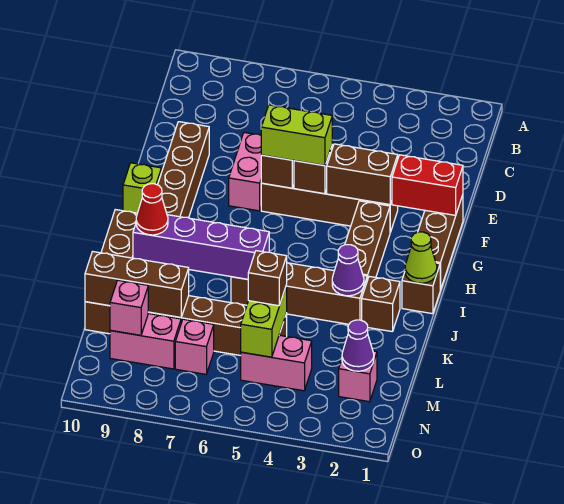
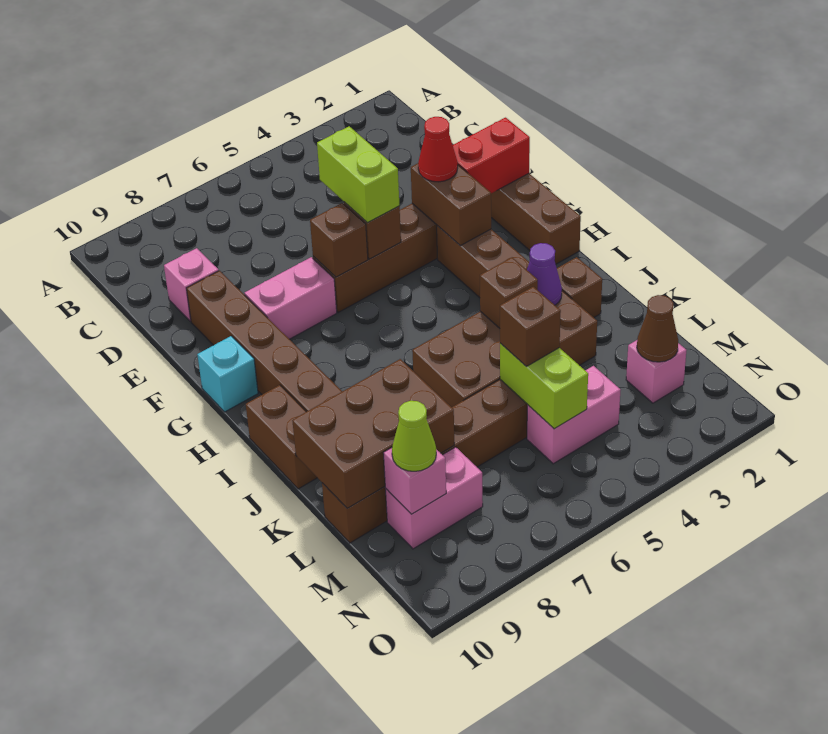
pink brick E7:F7 level 1 -> pink brick F7:F8 level 1
brown brick F3:F4 level 2 -> brown brick F3:G3 level 2
lime brick F5:F6 level 3 -> lime brick E5:F5 level 3
lime brick G10 level 1 -> cyan brick G10 level 1
brown brick I1 level 1 -> brown brick J4 level 2
lime cone I1 level 2 -> lime cone M9 level 3
brown brick J3:J6 level 1 -> brown brick J3:K6 level 1
purple brick J6:J9 level 2 -> none
red cone J9 level 3 -> red cone F3 level 3
brown brick L8:L10 level 2 -> brown brick K8:L10 level 2
purple cone M2 level 2 -> brown cone M2 level 2
pink brick M7 level 1 -> pink brick D9 level 1

